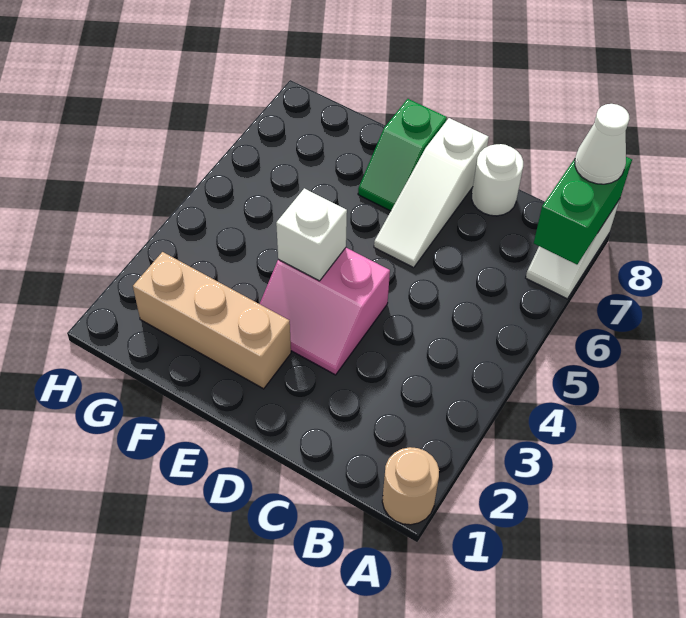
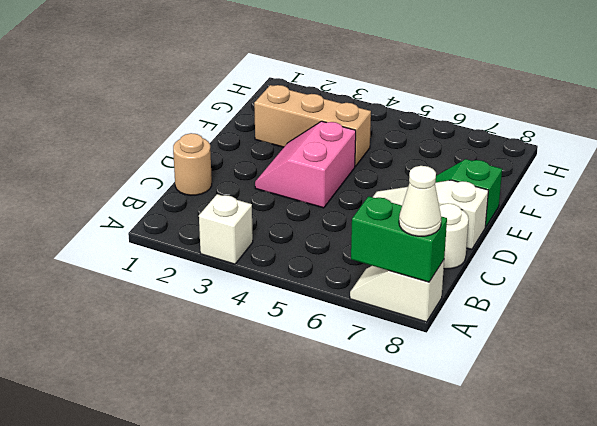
tan round brick A1 level 1 -> tan round brick C1 level 1
tan brick E2:G2 level 1 -> tan brick F2:F4 level 1
white brick E4 level 2 -> white brick A3 level 1

